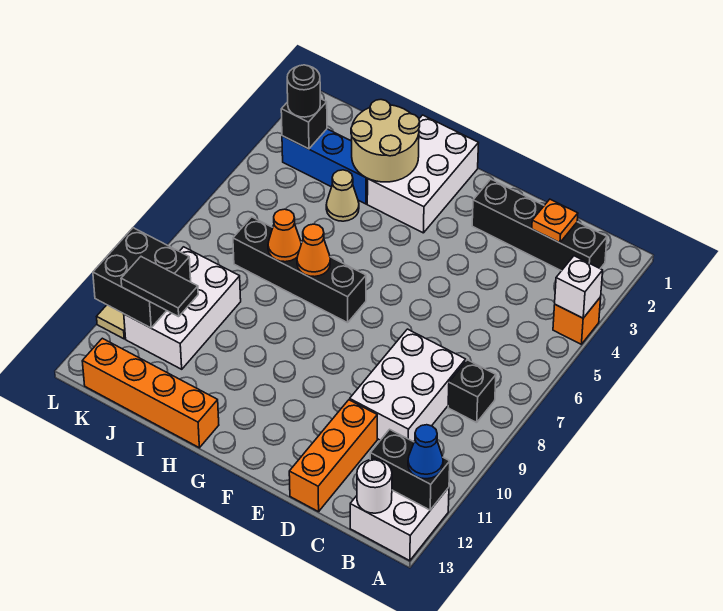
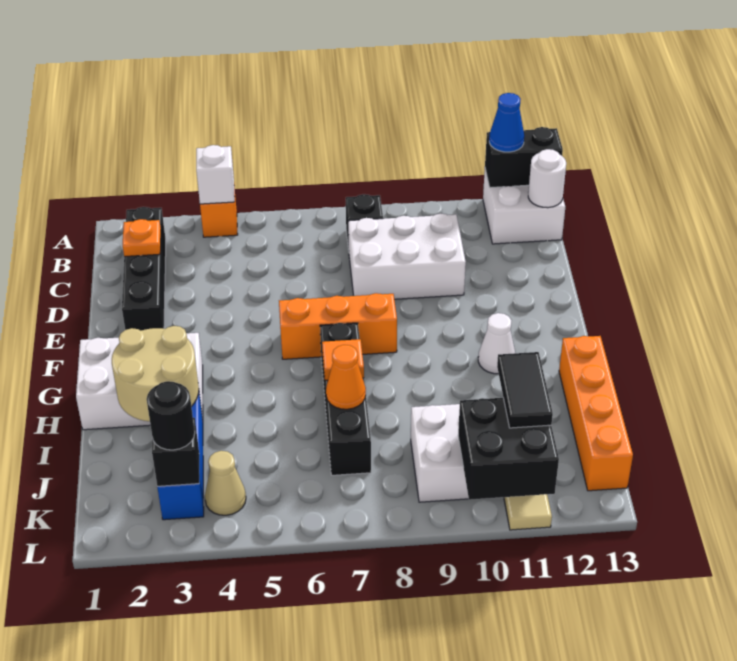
black brick A12:B12 level 2 -> black brick A12:A13 level 2
orange brick D11:D13 level 1 -> orange brick F6:F8 level 1
none -> white cone G11 level 1
orange cone H7 level 2 -> orange tile H7 level 2
tan cone I4 level 1 -> tan cone K4 level 1

